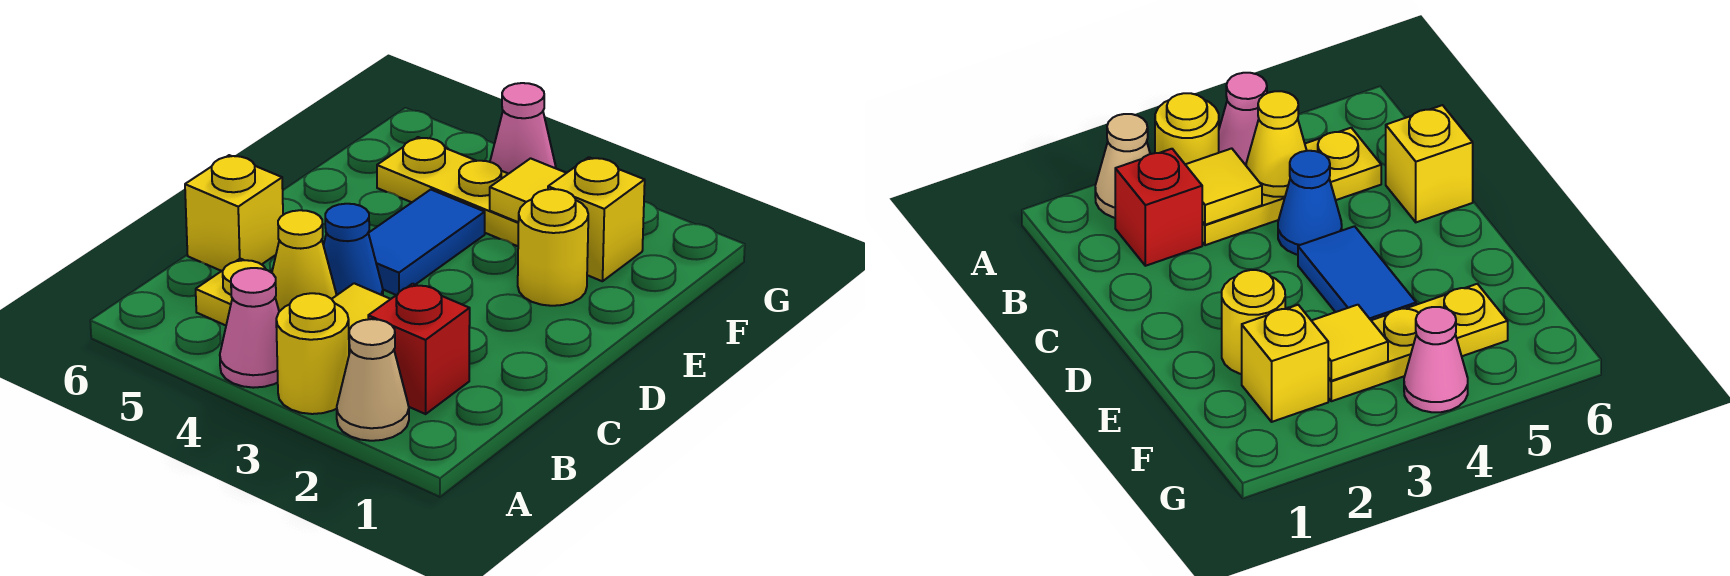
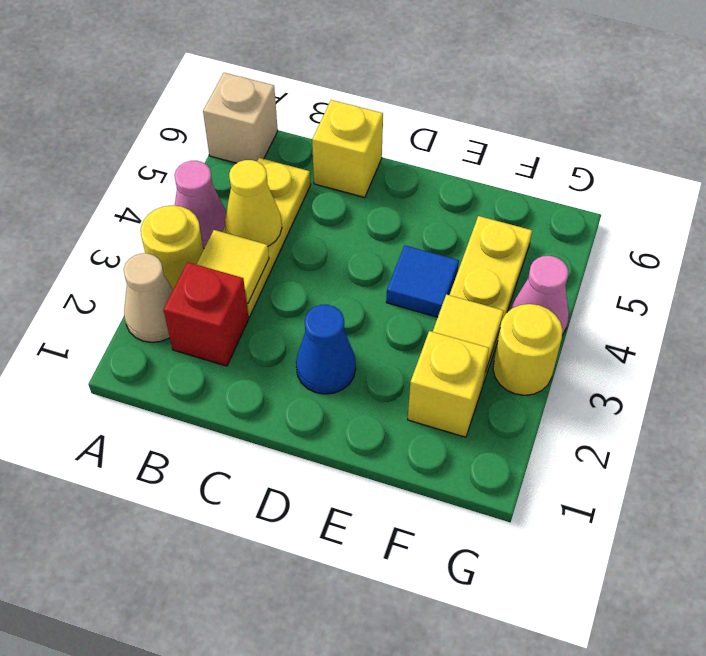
none -> tan brick A6 level 1
blue cone C4 level 1 -> blue cone D2 level 1
blue tile D4:E4 level 1 -> blue tile E4 level 1
yellow round brick E2 level 1 -> yellow round brick G3 level 1

